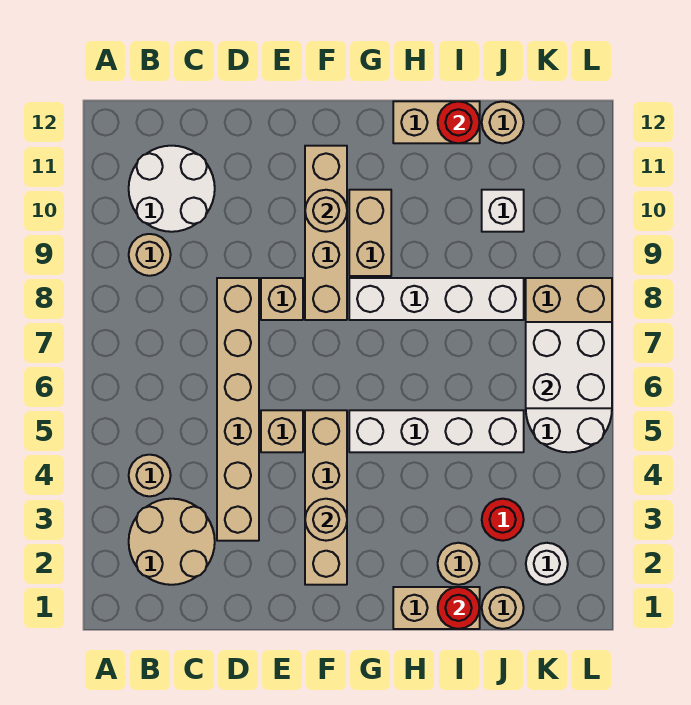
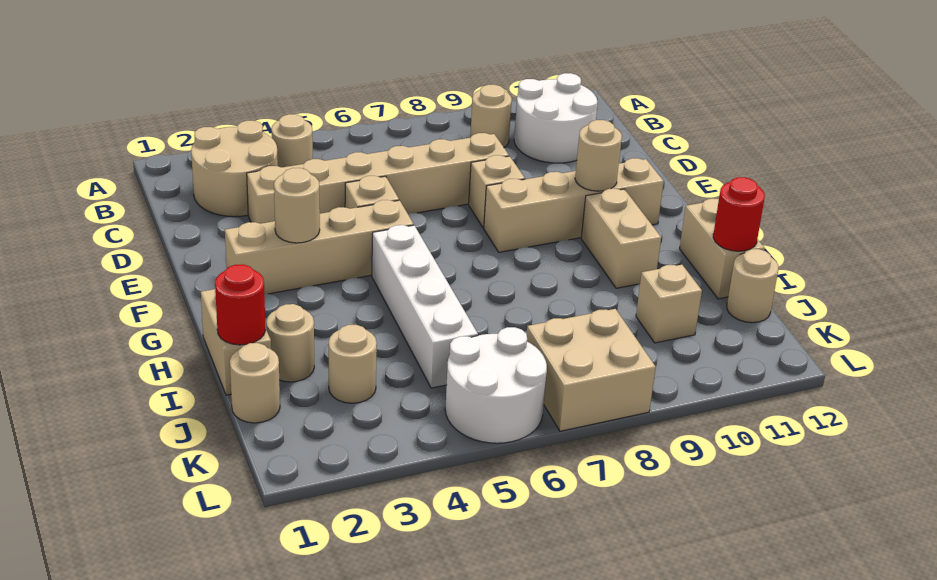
white brick G8:J8 level 1 -> none
tan brick G9:G10 level 1 -> tan brick G10:H10 level 1
red round brick J3 level 1 -> tan round brick J3 level 1
white brick J10 level 1 -> tan brick J10 level 1
white round brick K2 level 1 -> none
white brick K6:L7 level 2 -> none

